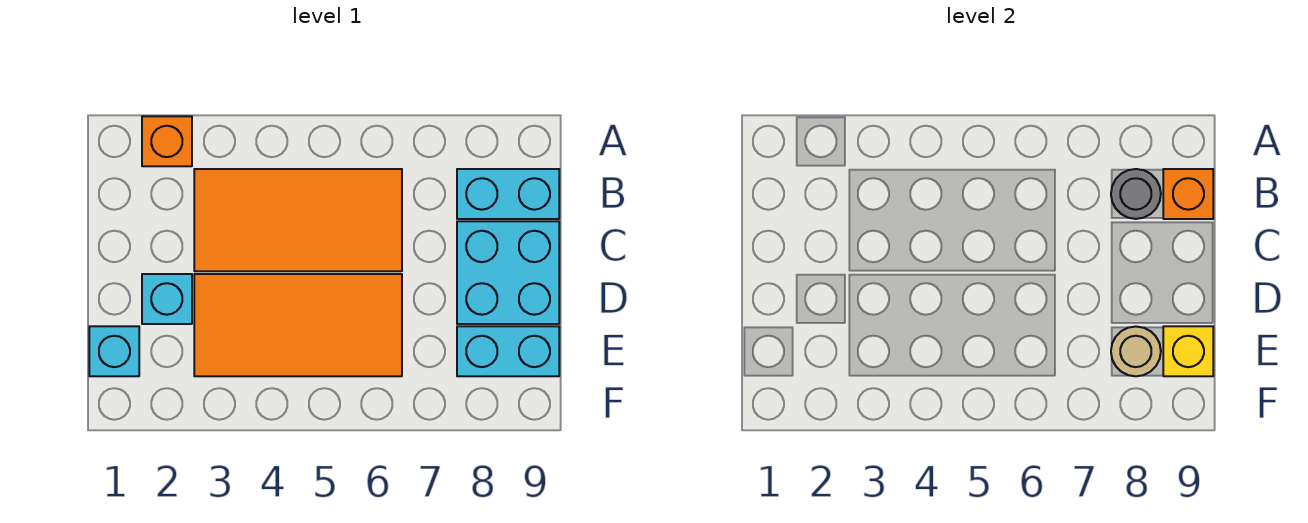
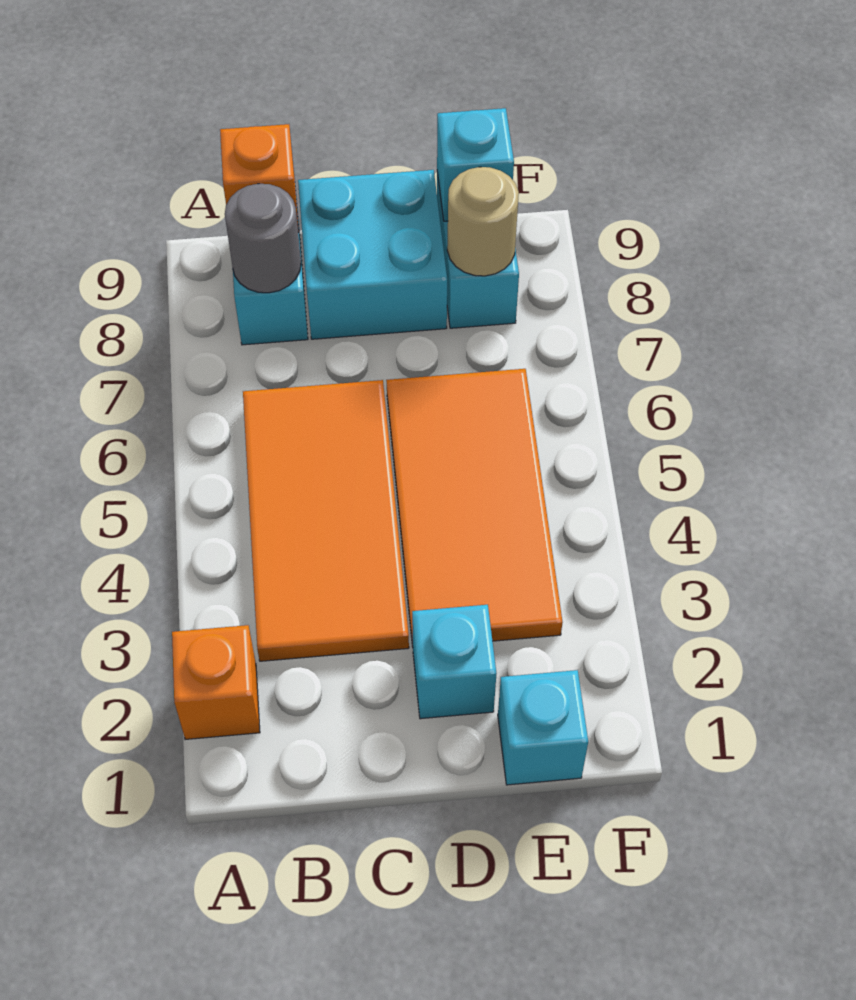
yellow brick E9 level 2 -> cyan brick E9 level 2

